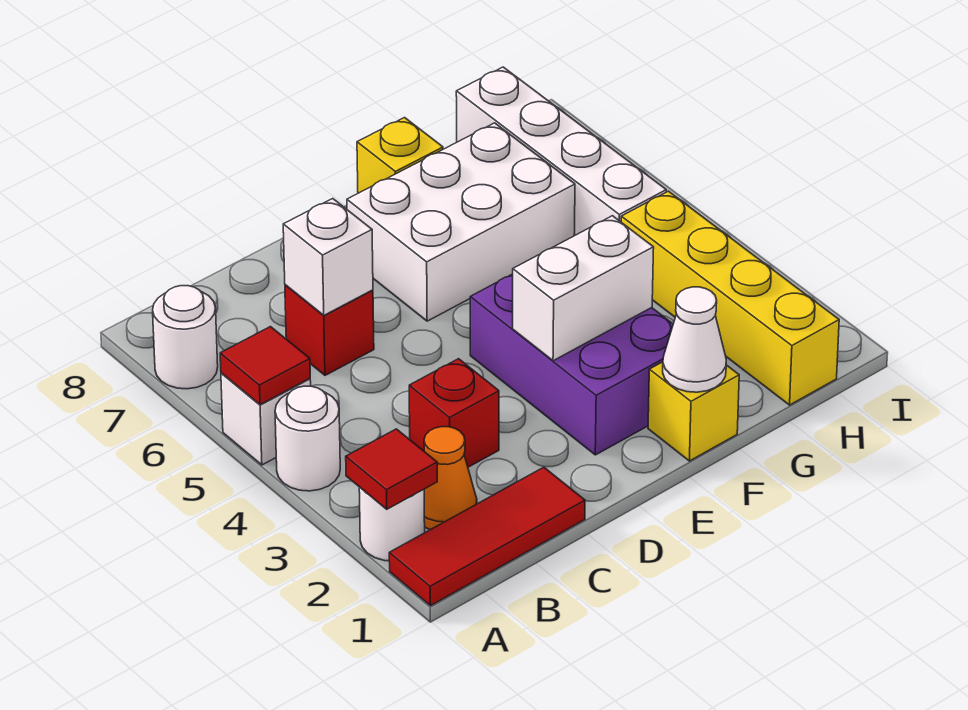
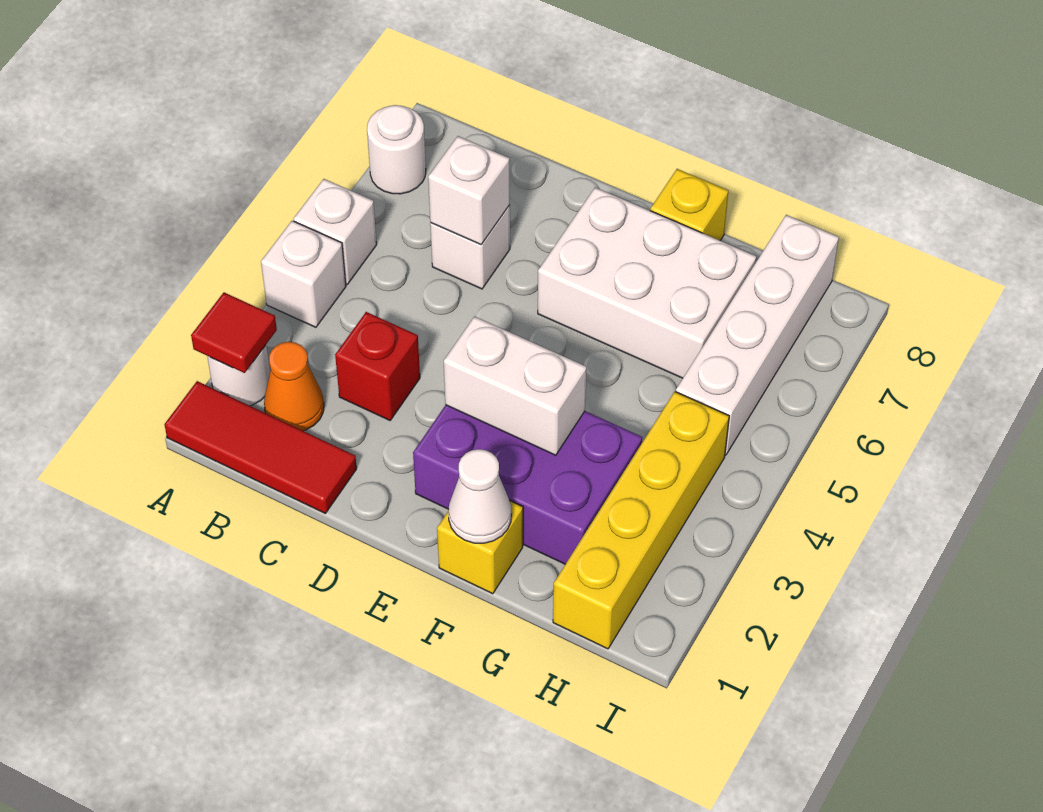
white round brick A4 level 1 -> white brick A4 level 1
red tile A5 level 2 -> none
red brick C6 level 1 -> white brick C6 level 1
purple brick E2:F4 level 1 -> purple brick E2:G3 level 1

